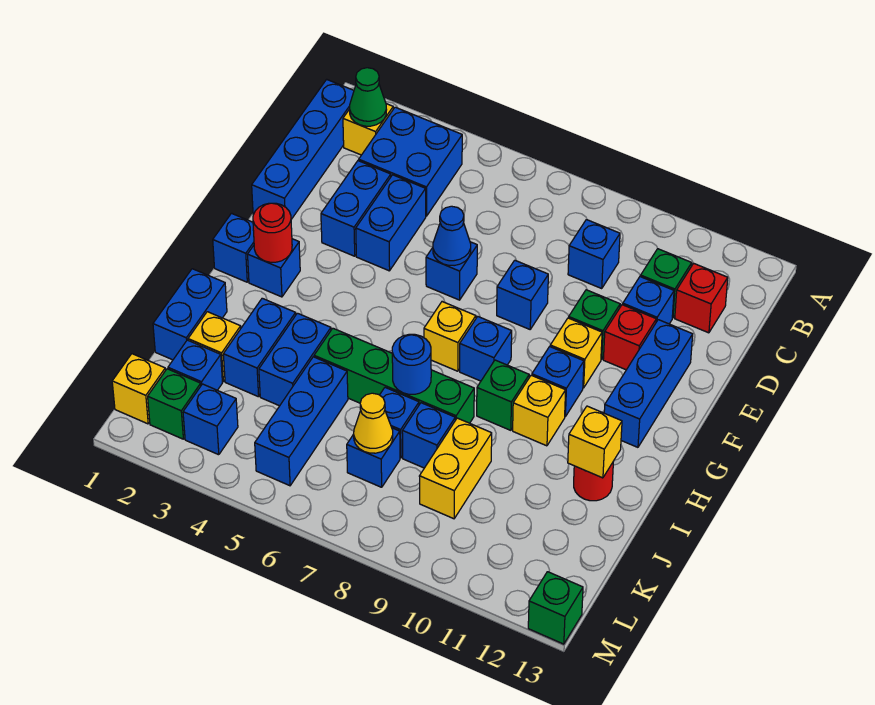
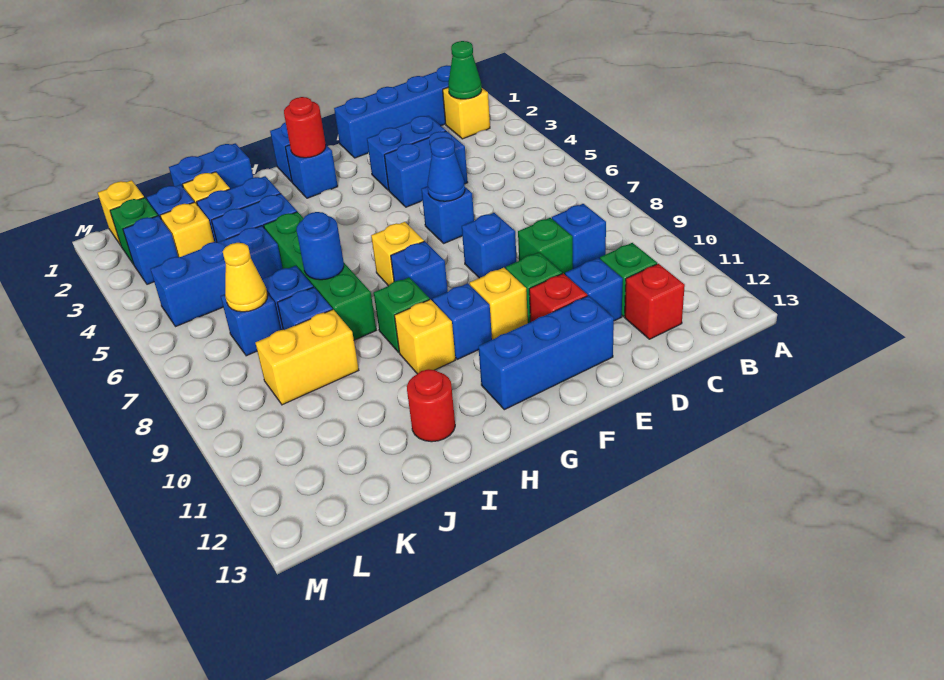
blue brick B3:C4 level 1 -> none
yellow brick I12 level 2 -> yellow brick K3 level 1
green brick M13 level 1 -> green brick D9 level 1

